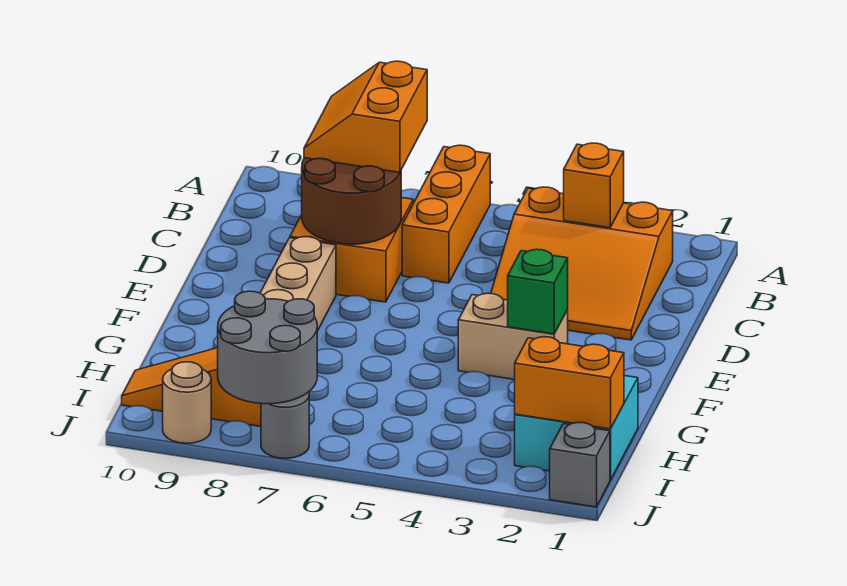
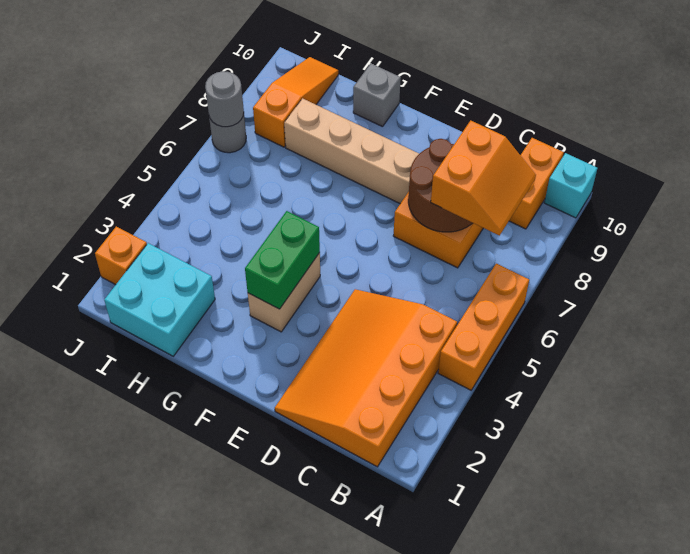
orange brick A6:C6 level 1 -> orange brick A4:A6 level 1
none -> cyan brick A10 level 1
orange slope B2:D4 level 1 top B -> orange slope B1:D4 level 1 top B
orange brick B3 level 2 -> orange brick J2 level 1
orange slope B7:C8 level 3 top 7 -> orange slope B7:C8 level 3 top C
green brick F3 level 2 -> green brick F3:F4 level 2
orange brick I1:I2 level 2 -> orange brick B9:B10 level 1
grey round brick I7:J8 level 2 -> grey round brick J7 level 2
grey brick J1 level 1 -> grey brick G10 level 1
tan round brick J9 level 1 -> none

